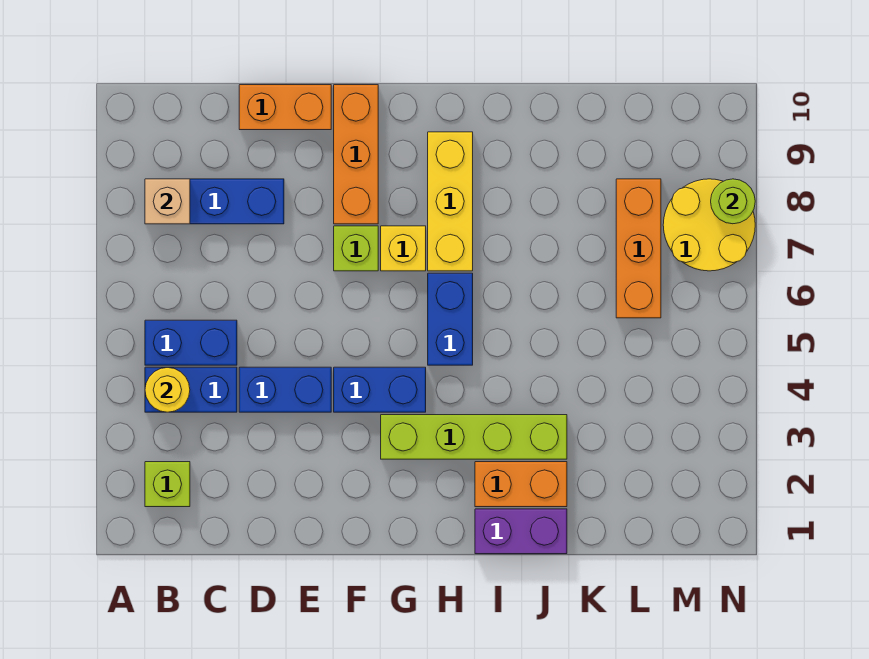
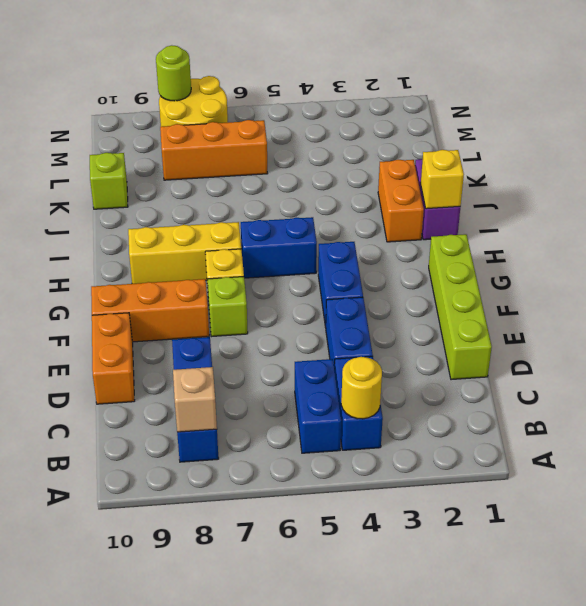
lime brick B2 level 1 -> lime brick K10 level 1
lime brick G3:J3 level 1 -> lime brick D1:G1 level 1
none -> yellow brick I1 level 2

